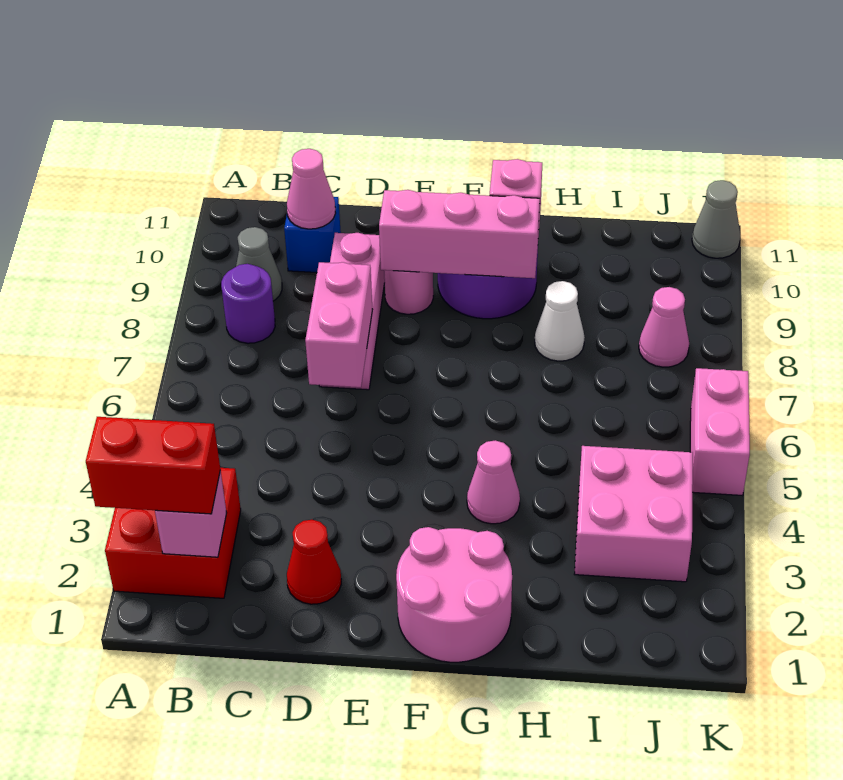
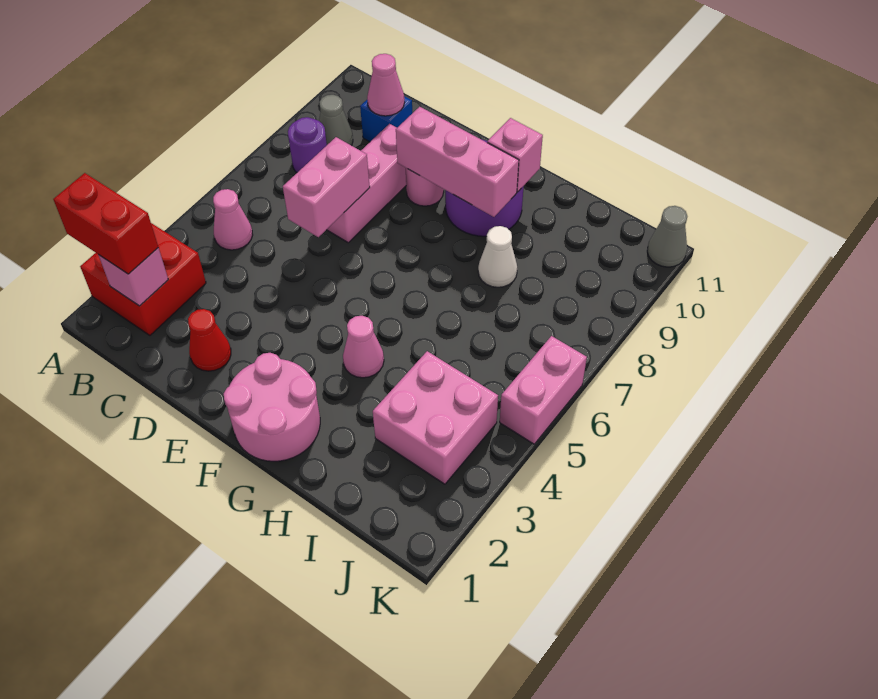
pink cone J8 level 1 -> pink cone B5 level 1

